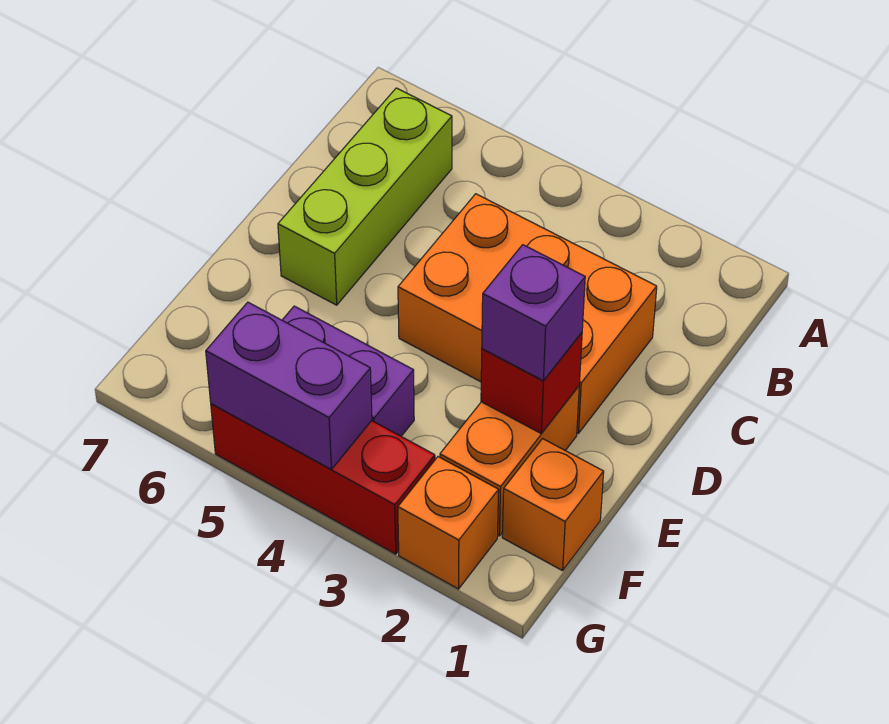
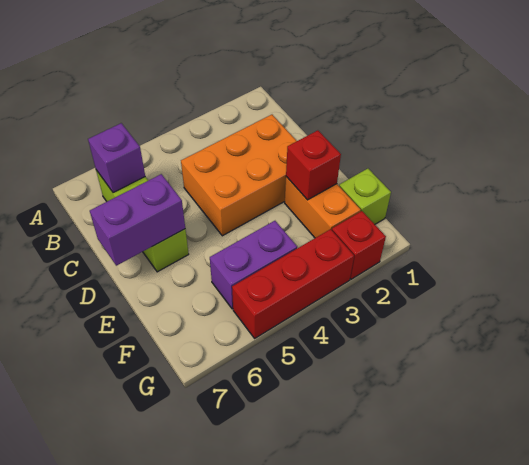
purple brick E2 level 3 -> purple brick B6 level 2
orange brick F1 level 1 -> lime brick F1 level 1
orange brick G2 level 1 -> red brick G2 level 1
purple brick G4:G5 level 2 -> purple brick D6:D7 level 2

